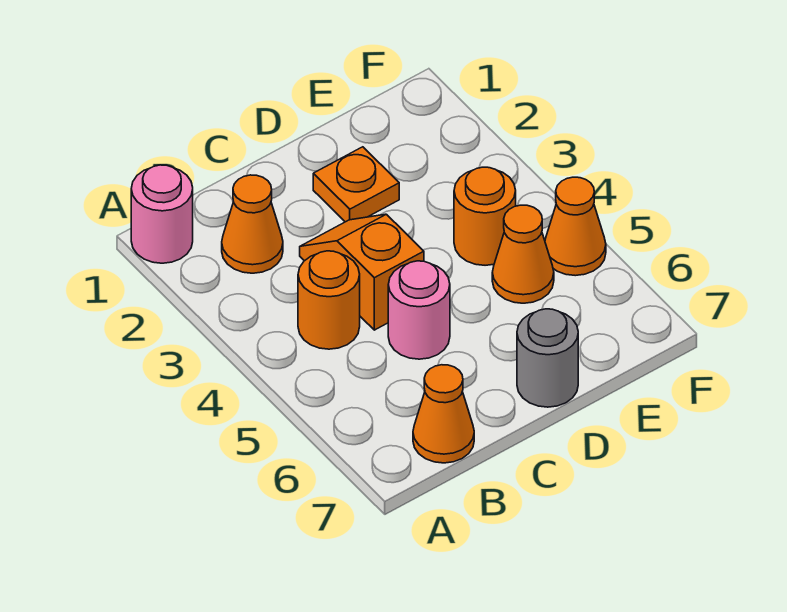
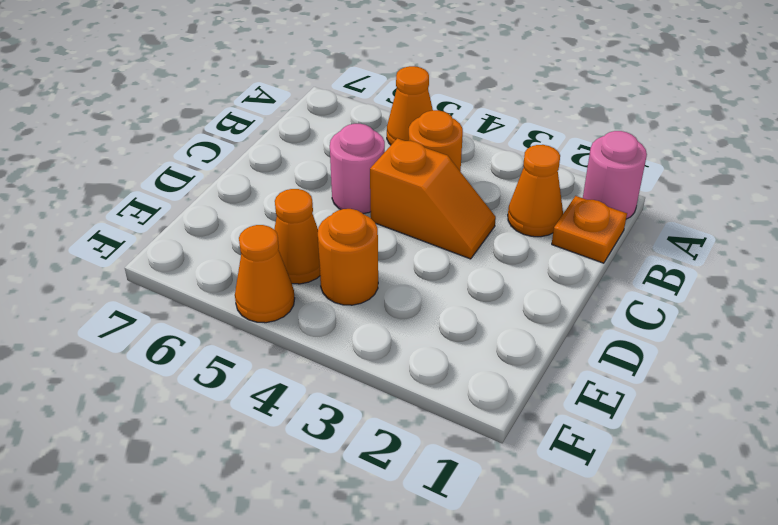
orange cone B7 level 1 -> orange cone A5 level 1
orange plate D2 level 1 -> orange plate B1 level 1
grey round brick D7 level 1 -> none

